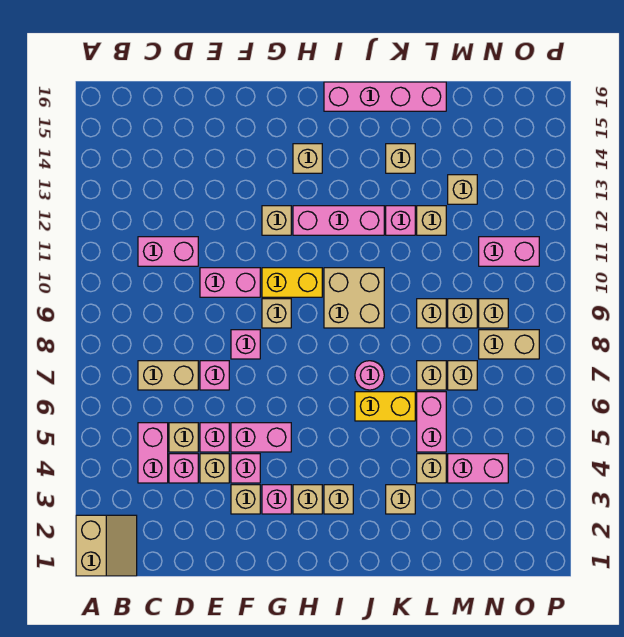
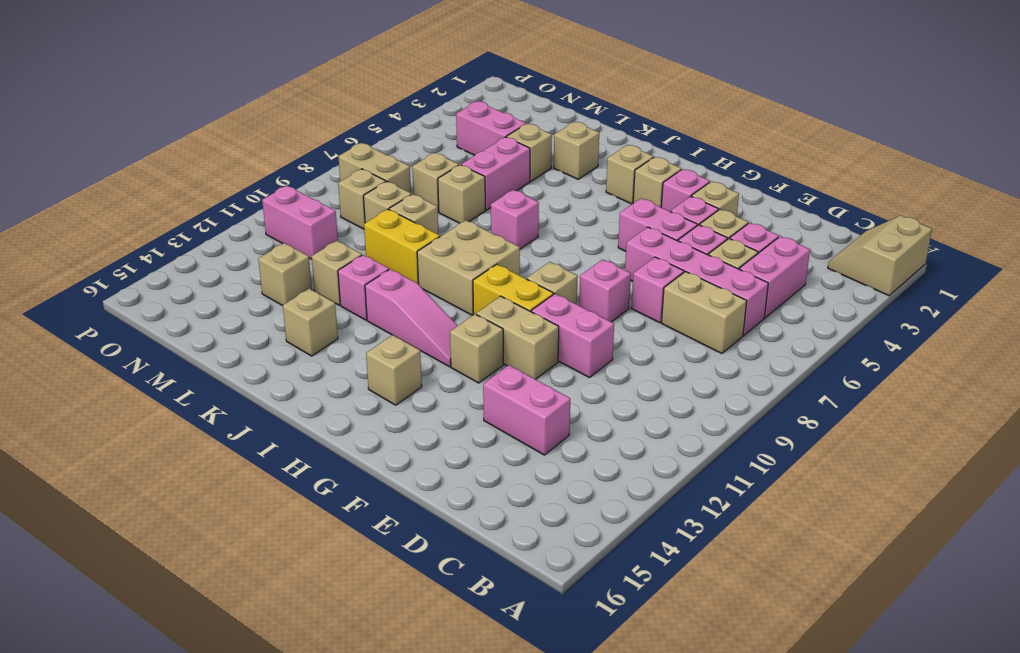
pink brick C11:D11 level 1 -> pink brick D13:E13 level 1
none -> tan brick F11:G11 level 1
pink brick H12:J12 level 1 -> pink slope H12:J12 level 1 top J
pink brick I16:L16 level 1 -> pink brick C6:F6 level 1
yellow brick J6:K6 level 1 -> yellow brick K10:L10 level 1
pink round brick J7 level 1 -> pink brick J7 level 1

